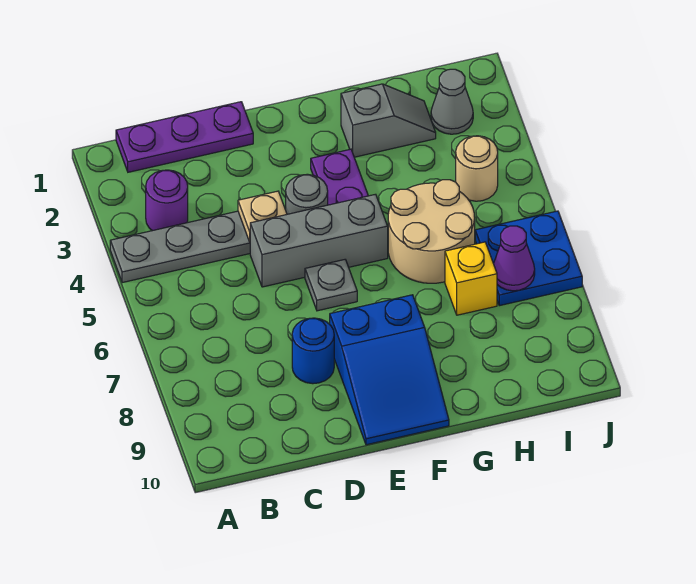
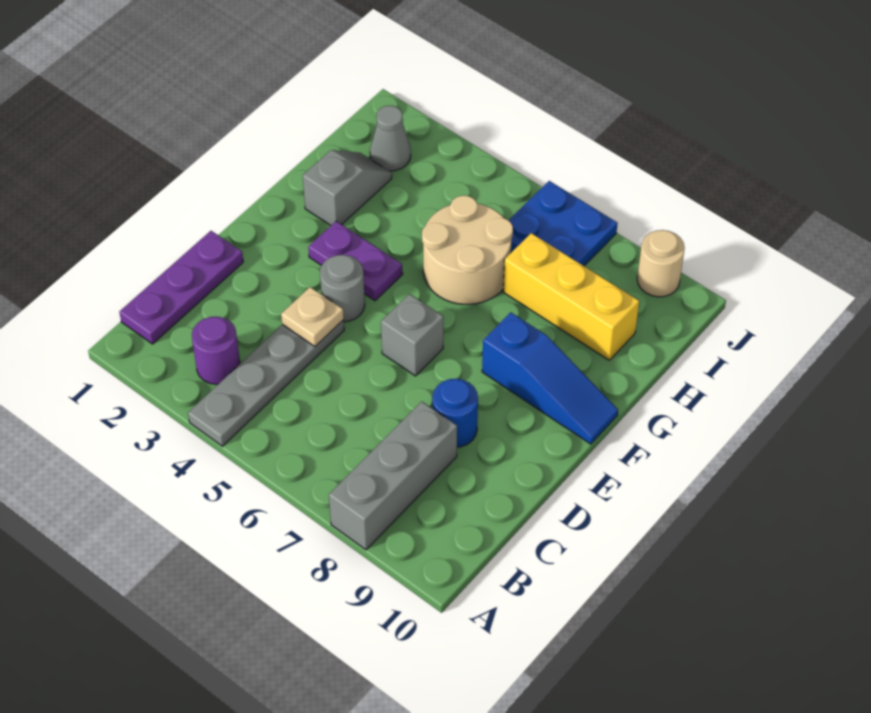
grey brick D5:F5 level 1 -> grey brick A8:C8 level 1
grey plate E6 level 1 -> grey brick E6 level 1
blue slope E8:F10 level 1 top 8 -> blue slope F8:F10 level 1 top 8
yellow brick H7 level 1 -> yellow brick H7:H9 level 1
tan round brick I4 level 1 -> tan round brick J9 level 1
purple cone I7 level 2 -> none

